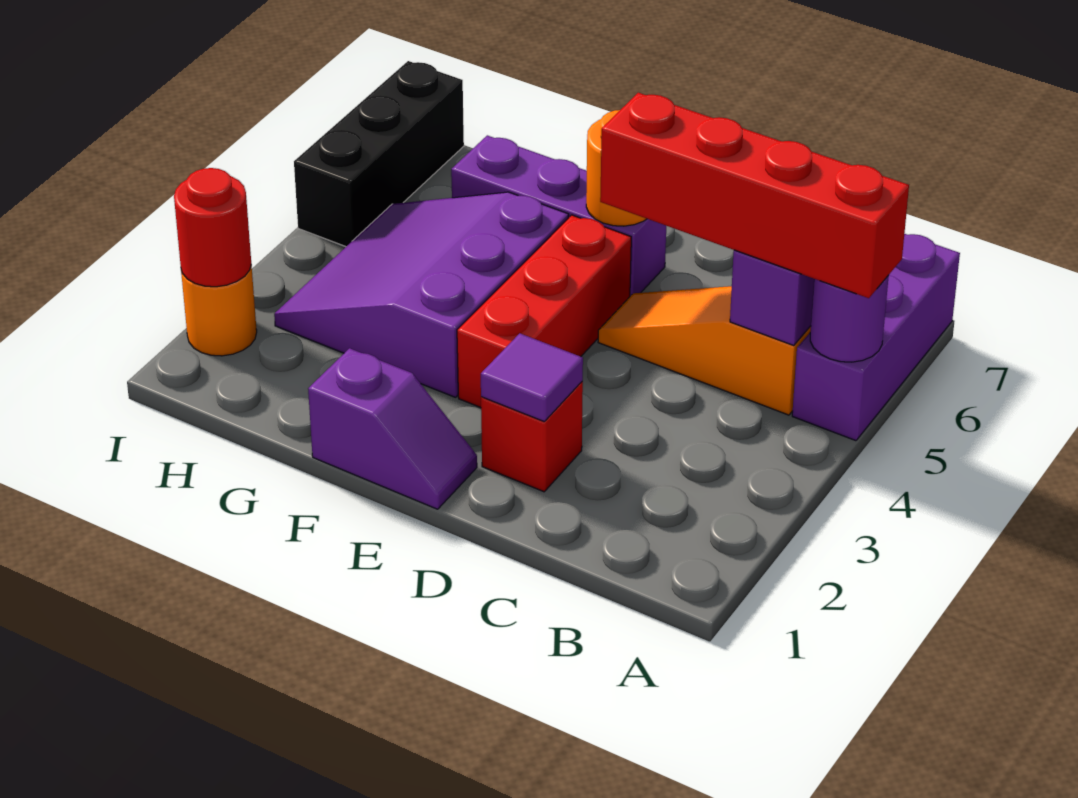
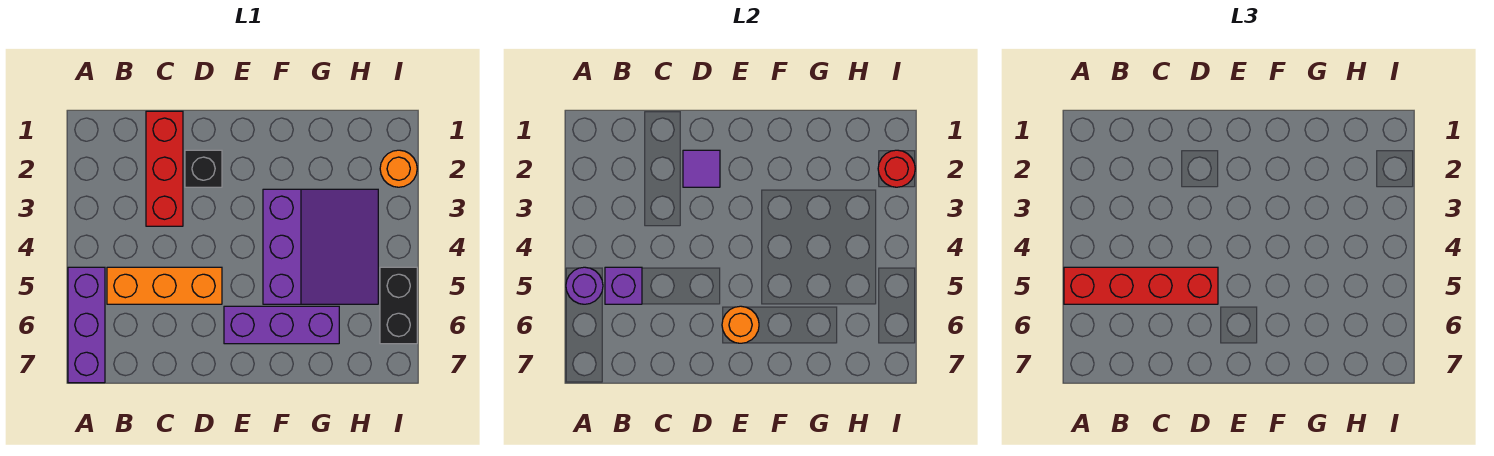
orange slope B5:D5 level 1 top B -> orange brick B5:D5 level 1
red brick D2 level 1 -> black brick D2 level 1
purple slope E1:F1 level 1 top F -> none
red brick E3:E5 level 1 -> red brick C1:C3 level 1
black brick I5:I7 level 1 -> black brick I5:I6 level 1

